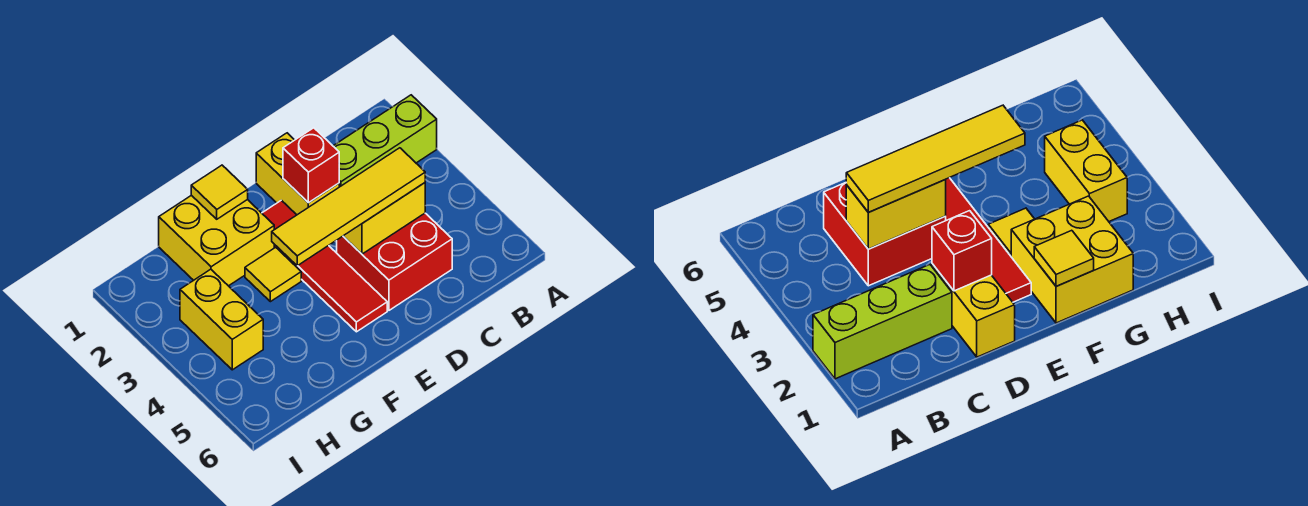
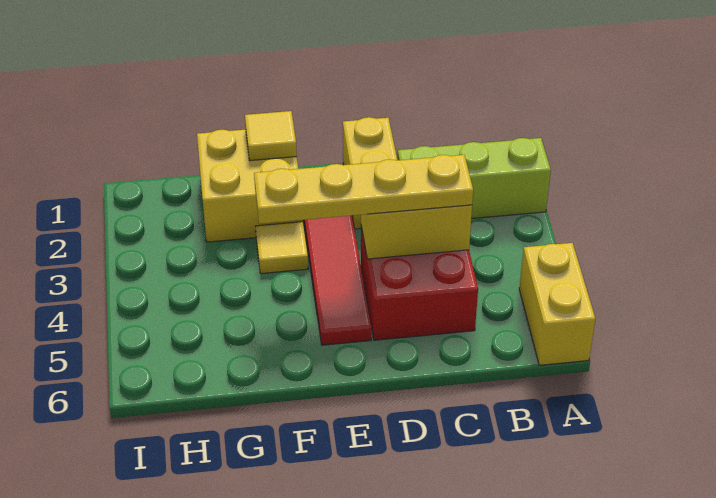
yellow tile C4:F4 level 3 -> yellow plate C4:F4 level 3
red brick D2 level 2 -> none
yellow brick H3:H4 level 1 -> yellow brick A5:A6 level 1

